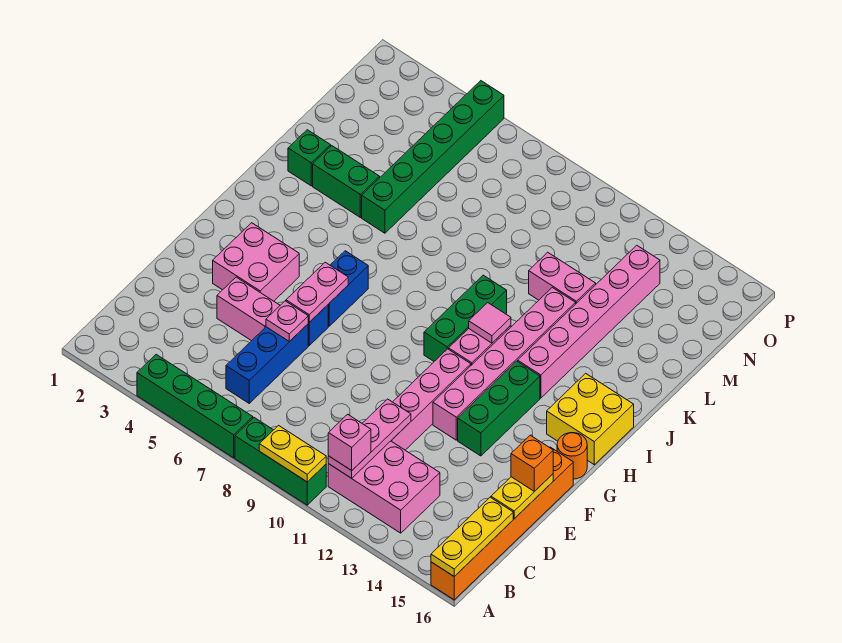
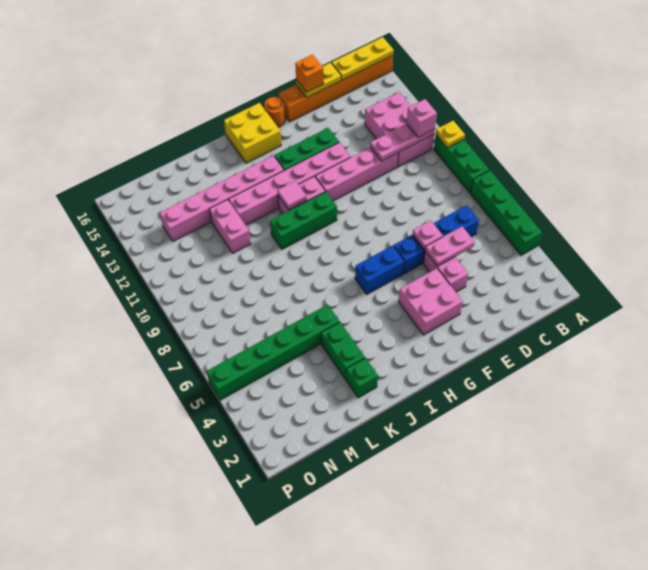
yellow plate A9:A10 level 2 -> yellow plate A10 level 2
pink plate F6:G6 level 2 -> pink plate D5:E5 level 2

